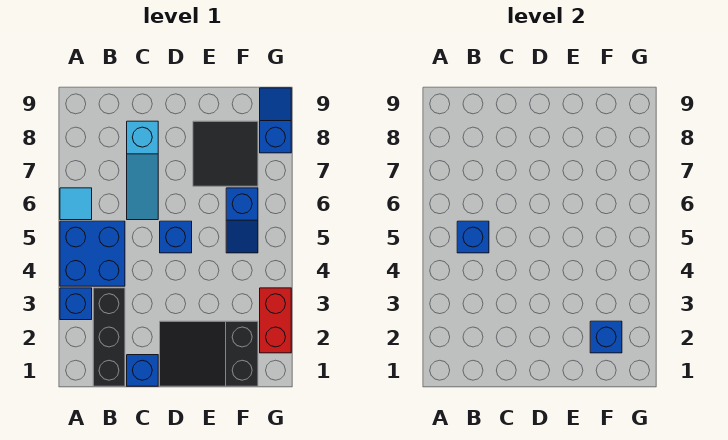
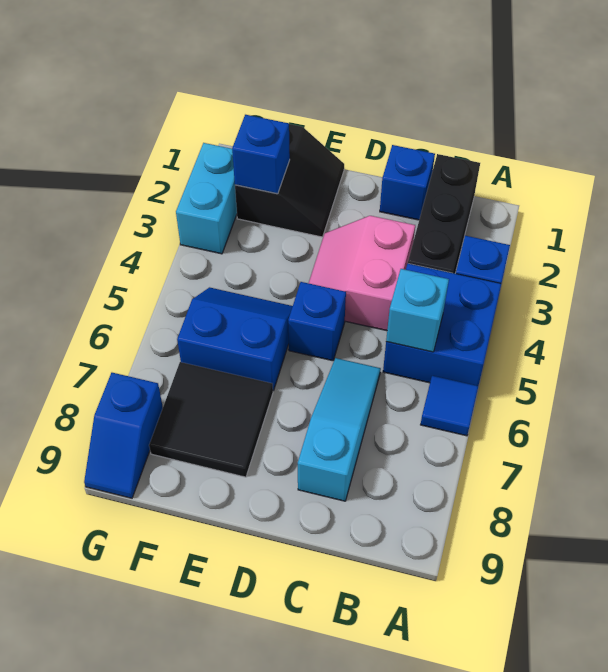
cyan tile A6 level 1 -> blue tile A6 level 1
blue brick B5 level 2 -> cyan brick B5 level 2
none -> pink slope C3:D4 level 1 top C
black slope D1:F2 level 1 top F -> black slope E1:F2 level 1 top F
blue slope F5:F6 level 1 top 6 -> blue slope E5:F6 level 1 top 6
red brick G2:G3 level 1 -> cyan brick G2:G3 level 1

